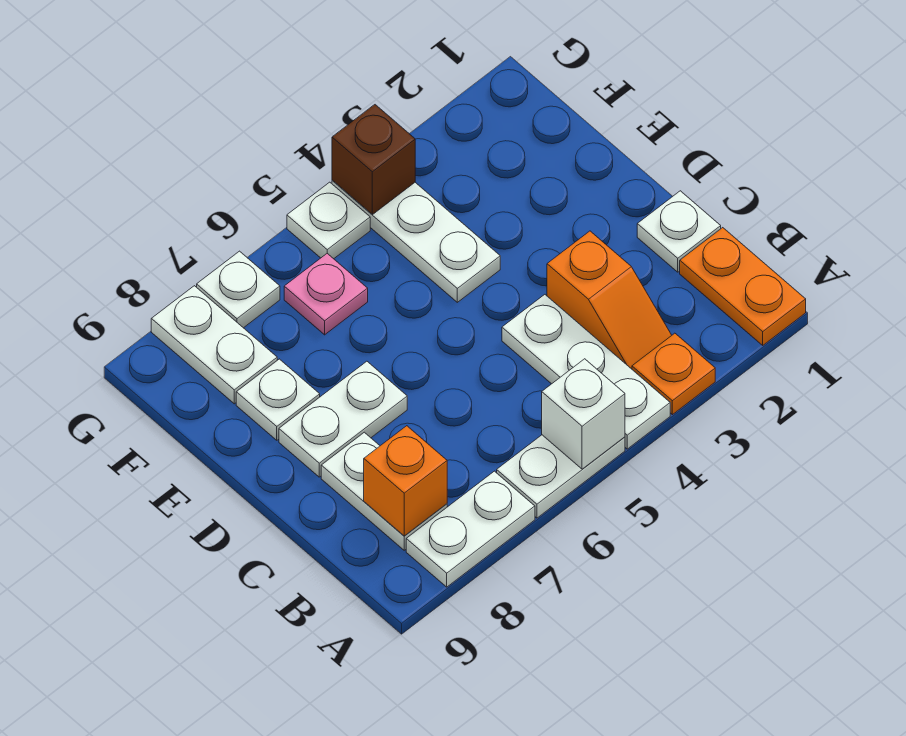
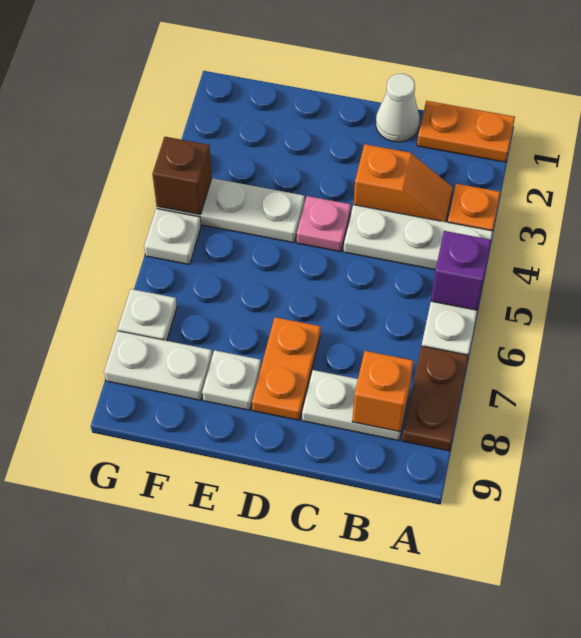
white brick A5 level 2 -> purple brick A5 level 2
white plate A7:A8 level 1 -> brown plate A7:A8 level 1
white plate C1 level 1 -> white cone C1 level 1
white plate D7:D8 level 1 -> orange plate D7:D8 level 1
pink plate F6 level 1 -> pink plate D4 level 1

